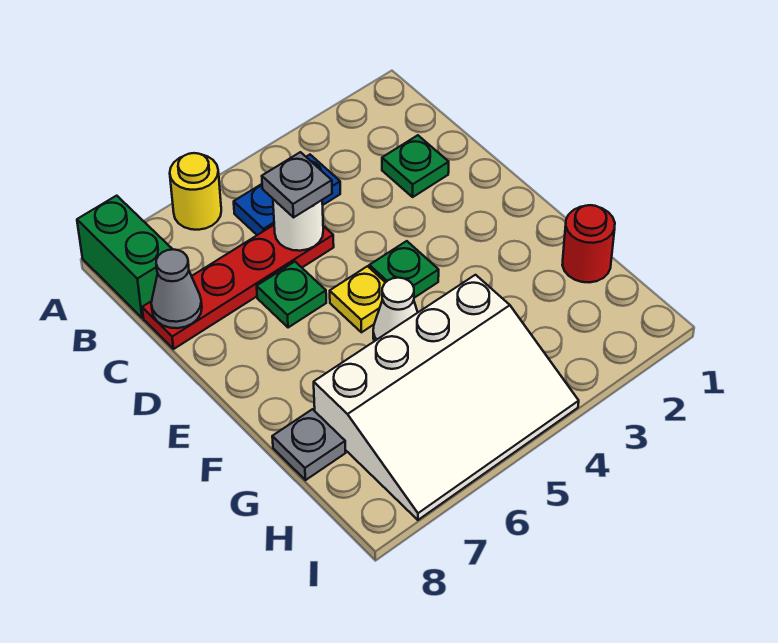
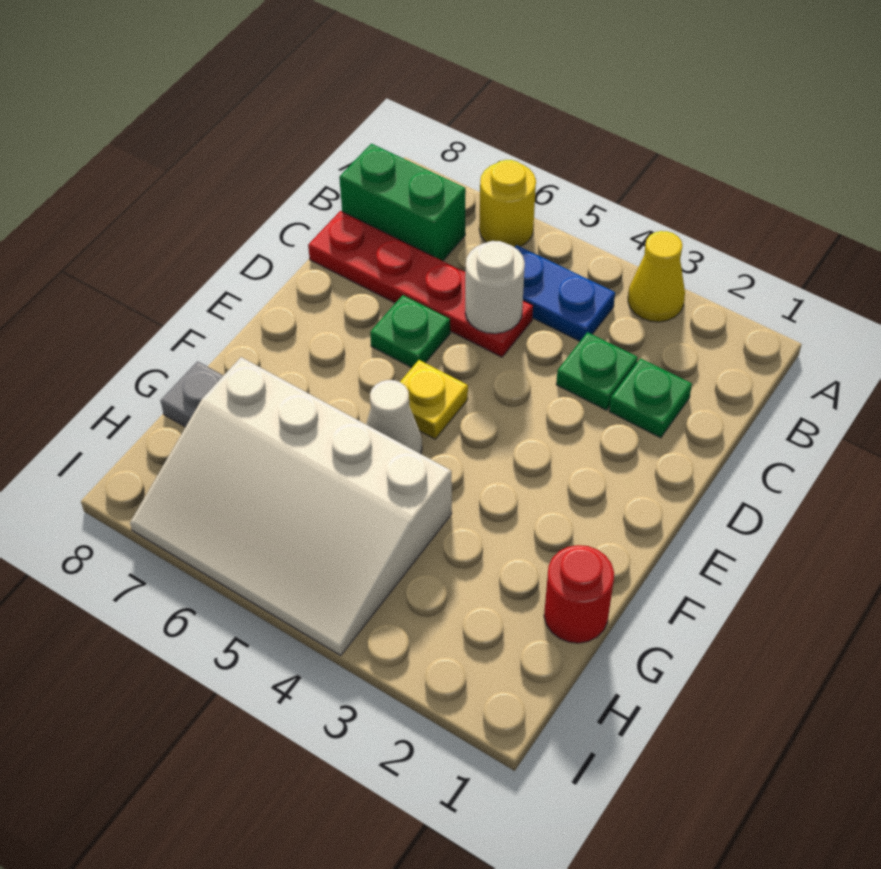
none -> yellow cone A3 level 1
green brick A8:B8 level 1 -> green brick B7:B8 level 1
grey plate C5 level 3 -> none
grey cone C8 level 2 -> none
green plate E4 level 1 -> green plate C3 level 1

